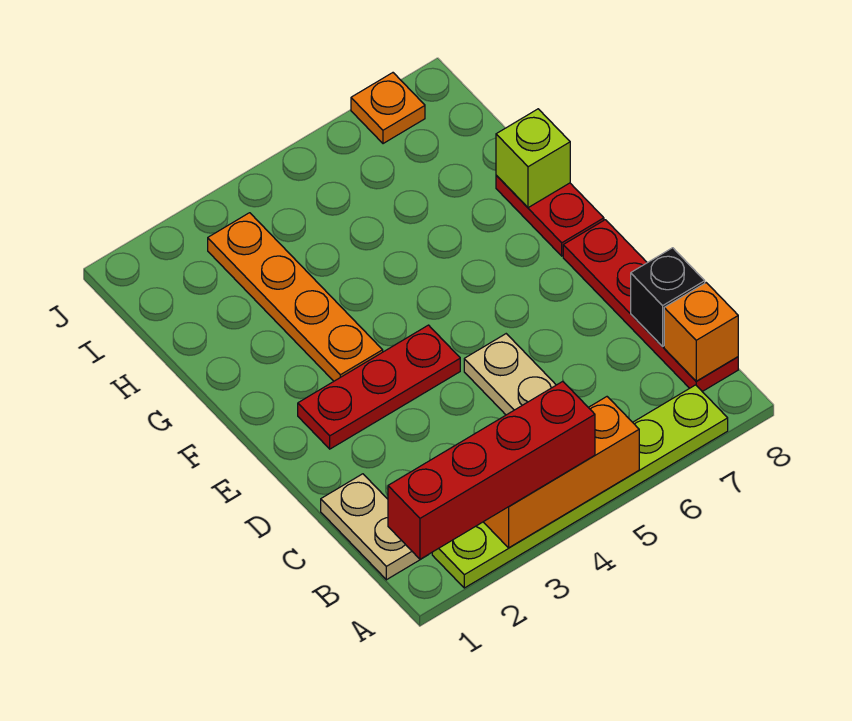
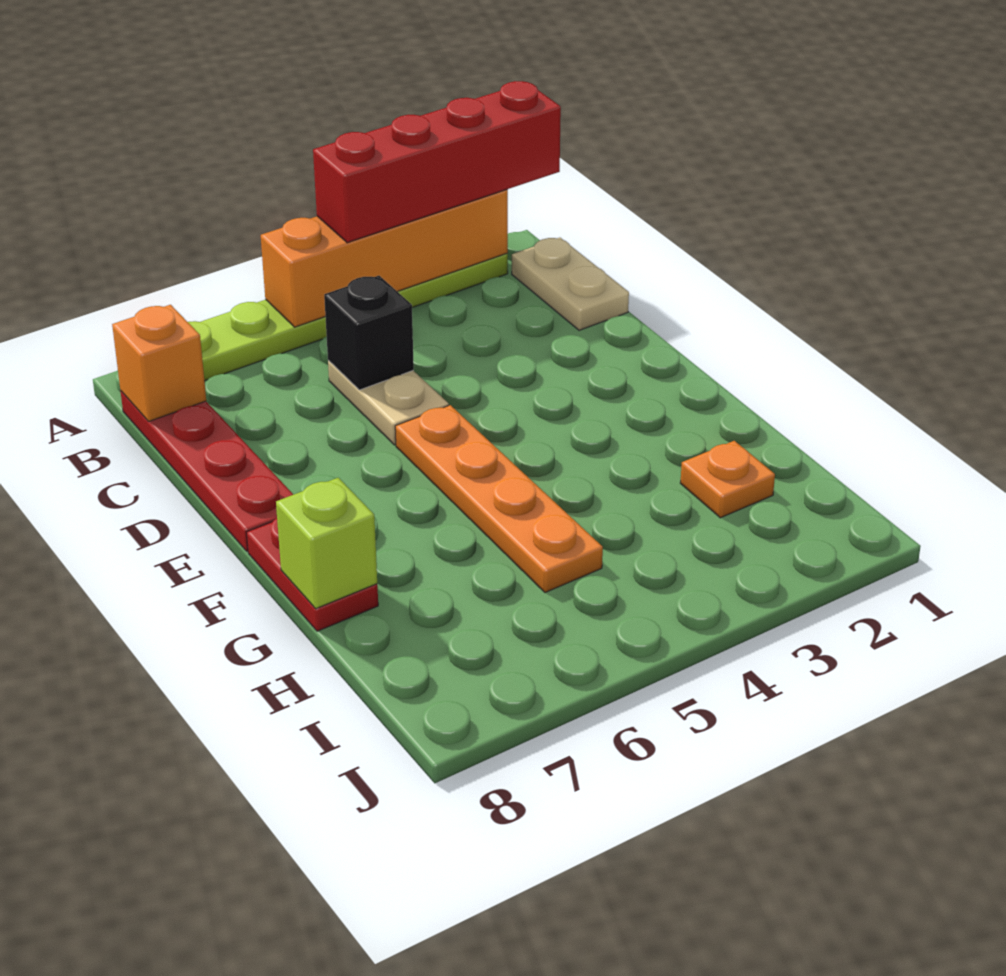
orange brick A3:A5 level 2 -> orange brick A2:A5 level 2
black brick C8 level 2 -> black brick C5 level 2
red plate E2:E4 level 1 -> none
orange plate F3:I3 level 1 -> orange plate E5:H5 level 1
orange plate J7 level 1 -> orange plate H2 level 1

